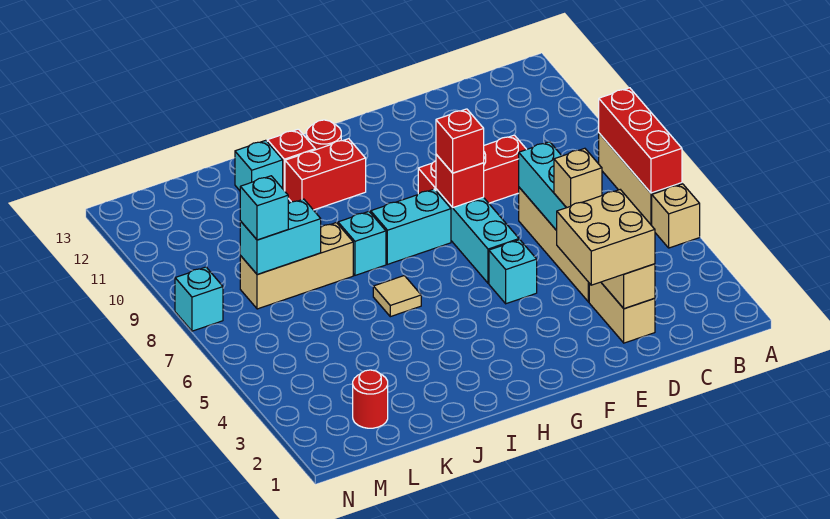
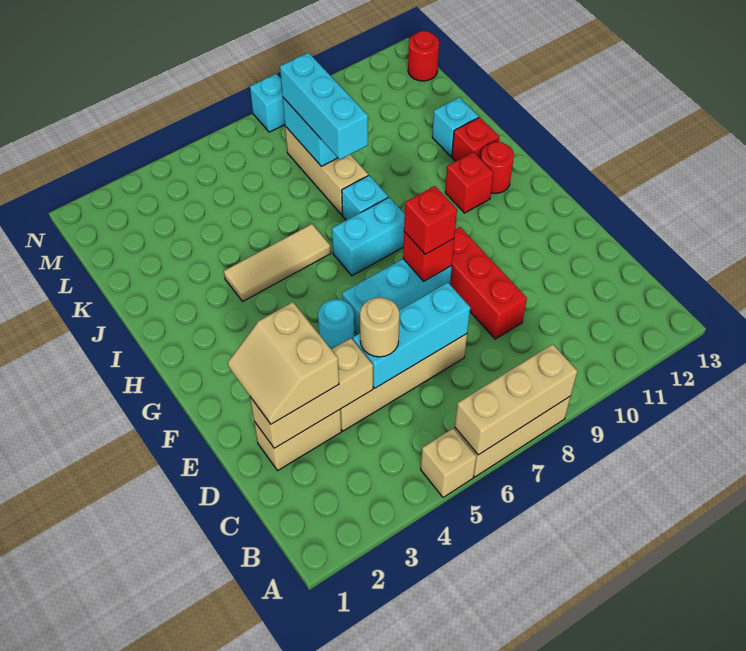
red brick A6:A8 level 2 -> tan brick A6:A8 level 2
tan brick D2:E3 level 3 -> tan slope D2:E3 level 3 top 3
tan brick D5 level 3 -> tan round brick D5 level 3
cyan brick F5 level 1 -> cyan round brick F5 level 1
cyan brick G8:H8 level 1 -> cyan brick H7:H8 level 1
red brick H11:I11 level 1 -> red brick H11 level 1
tan tile I6 level 1 -> tan tile I4:I6 level 1
red round brick L2 level 1 -> red round brick M13 level 1
cyan brick L8 level 3 -> cyan brick J8:L8 level 3

